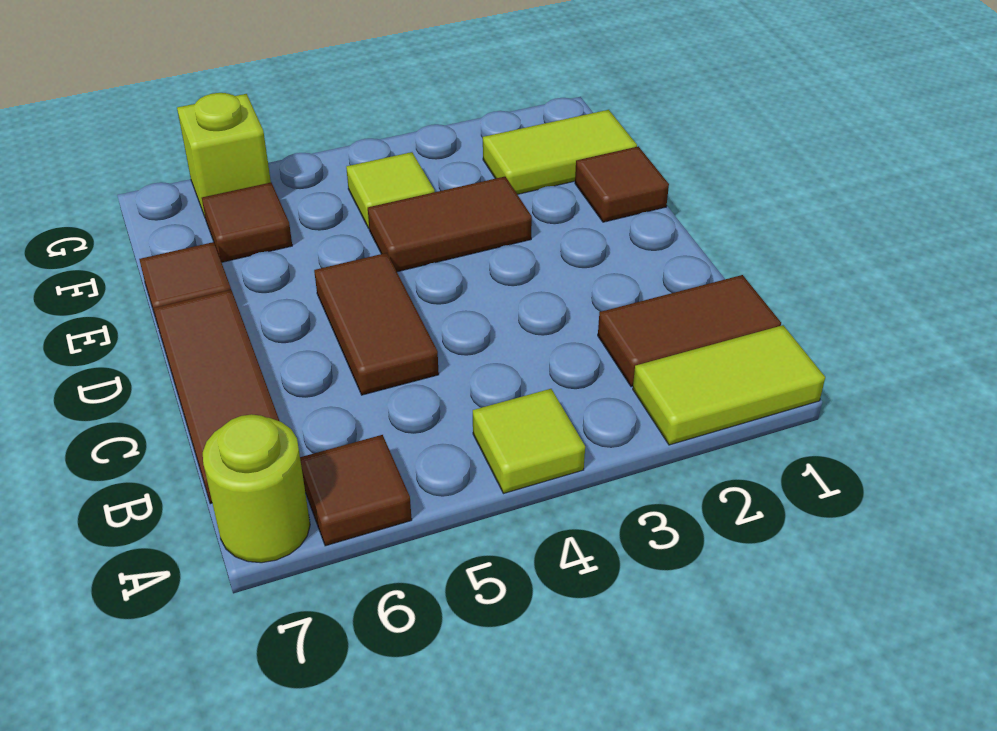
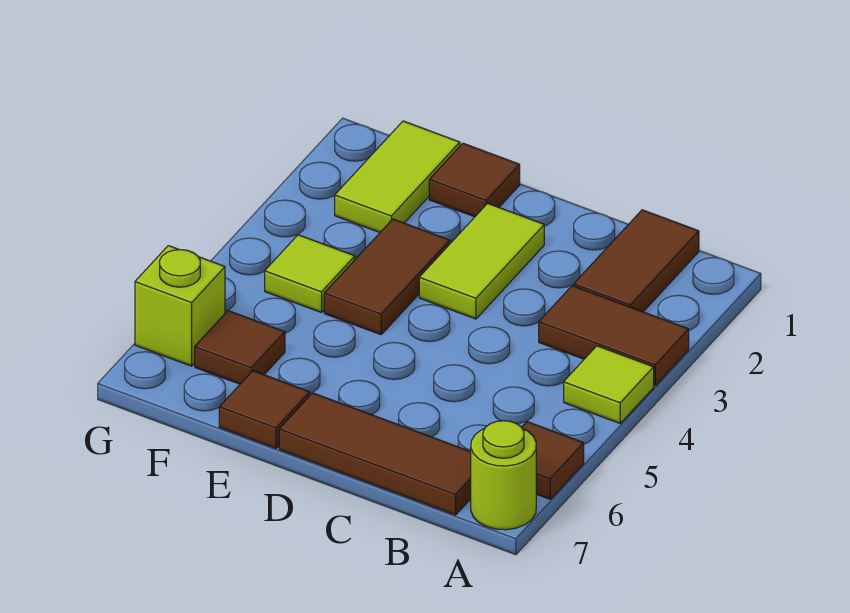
lime tile A1:A2 level 1 -> lime tile D2:D3 level 1
brown tile C5:D5 level 1 -> brown tile A3:B3 level 1

